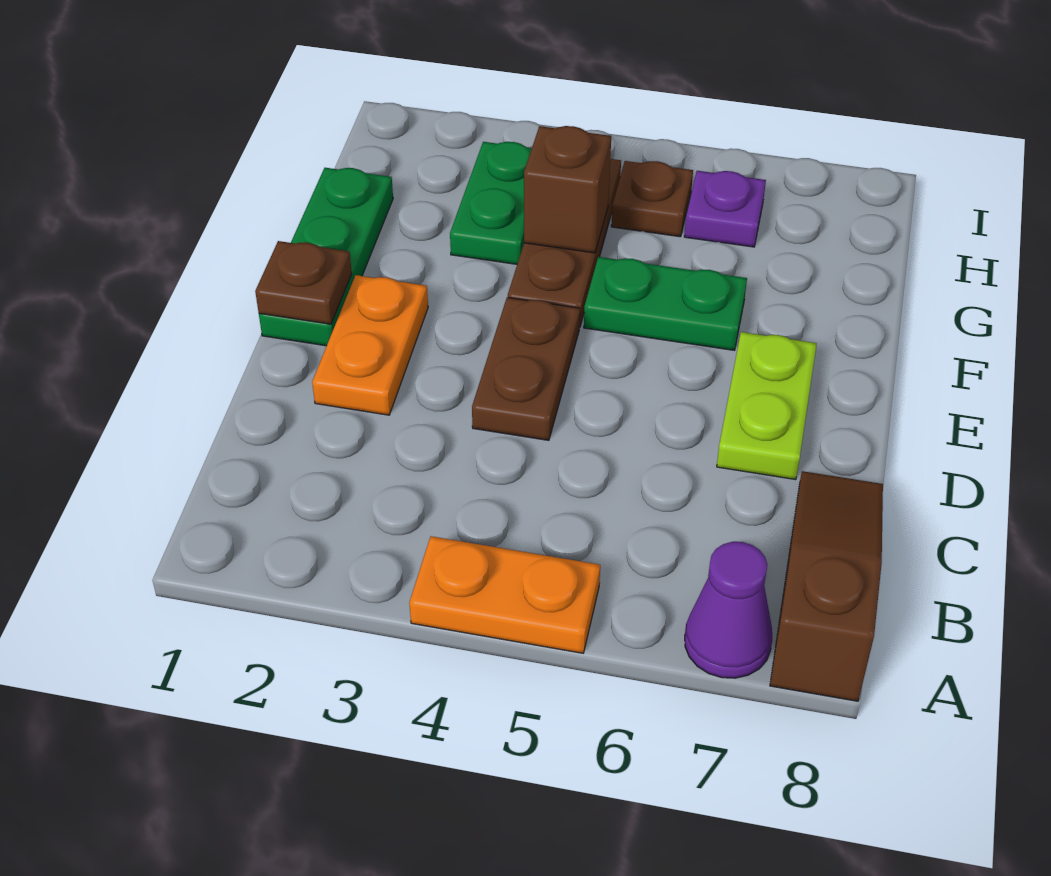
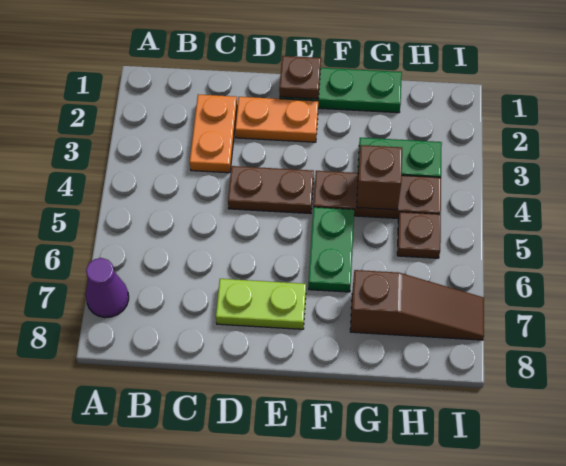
orange plate A4:A5 level 1 -> orange plate C2:C3 level 1
brown slope A8:C8 level 1 top A -> brown slope G7:I7 level 1 top G
purple plate H6 level 1 -> none

